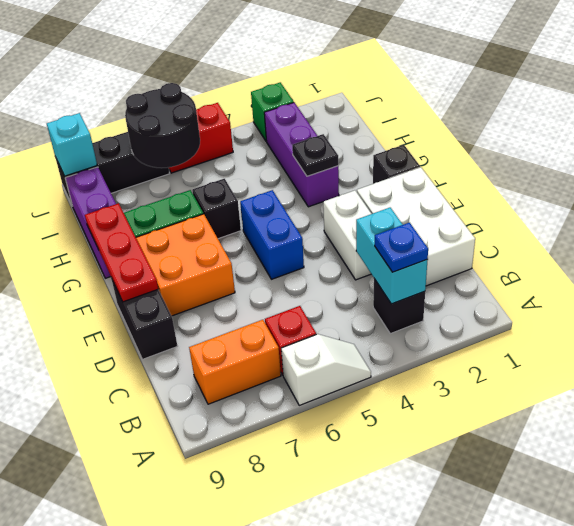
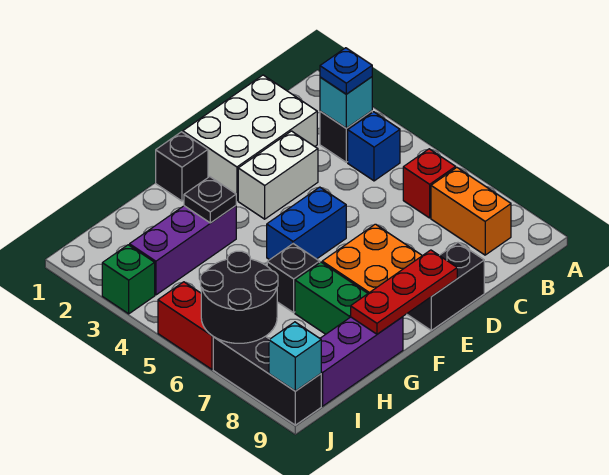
white slope A5:A6 level 1 top 6 -> none
cyan brick B3:C3 level 2 -> cyan brick B3 level 2
none -> blue brick B4 level 1

